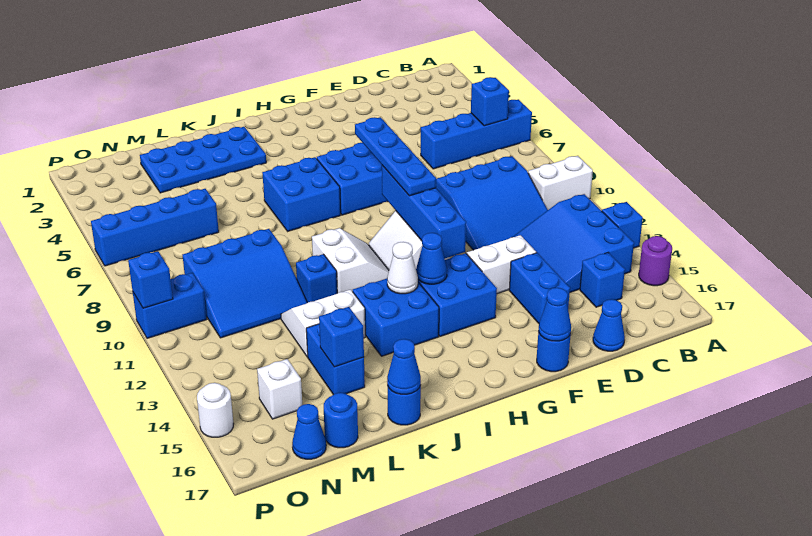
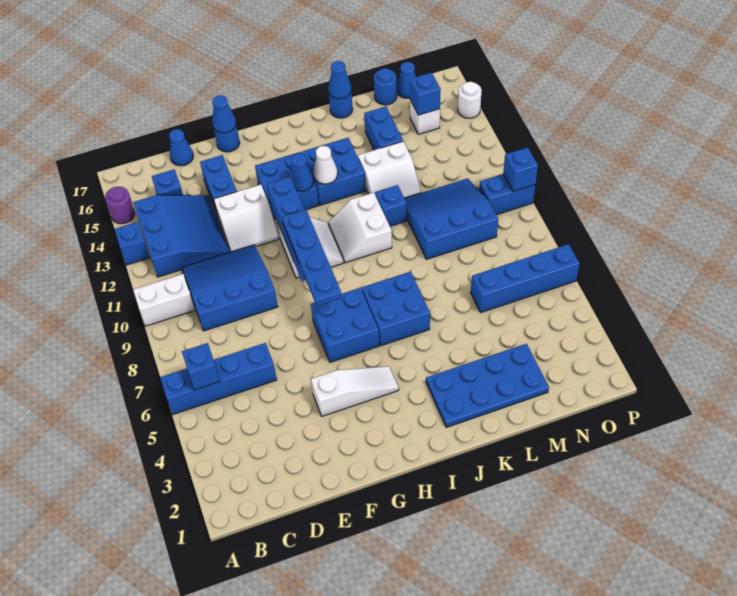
none -> white slope F4:H4 level 1 top F
blue brick L15 level 2 -> blue brick N15 level 2

